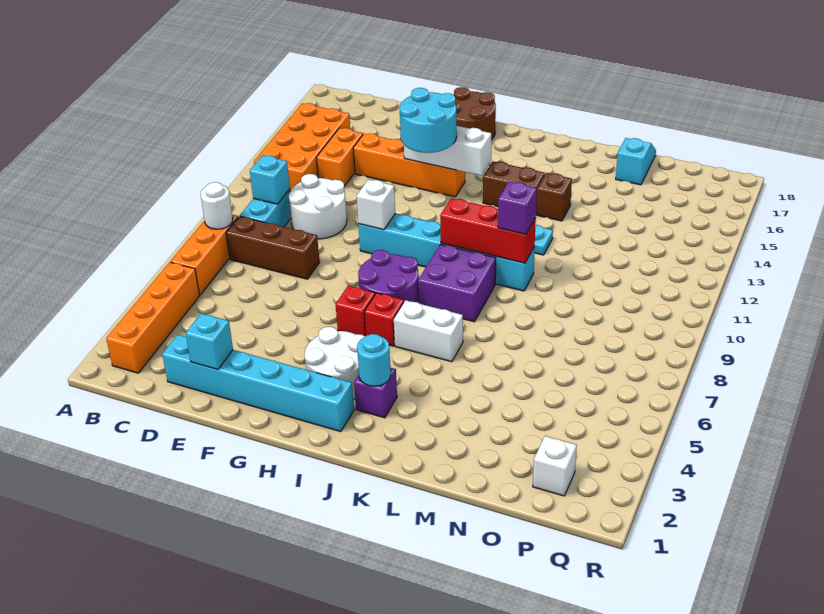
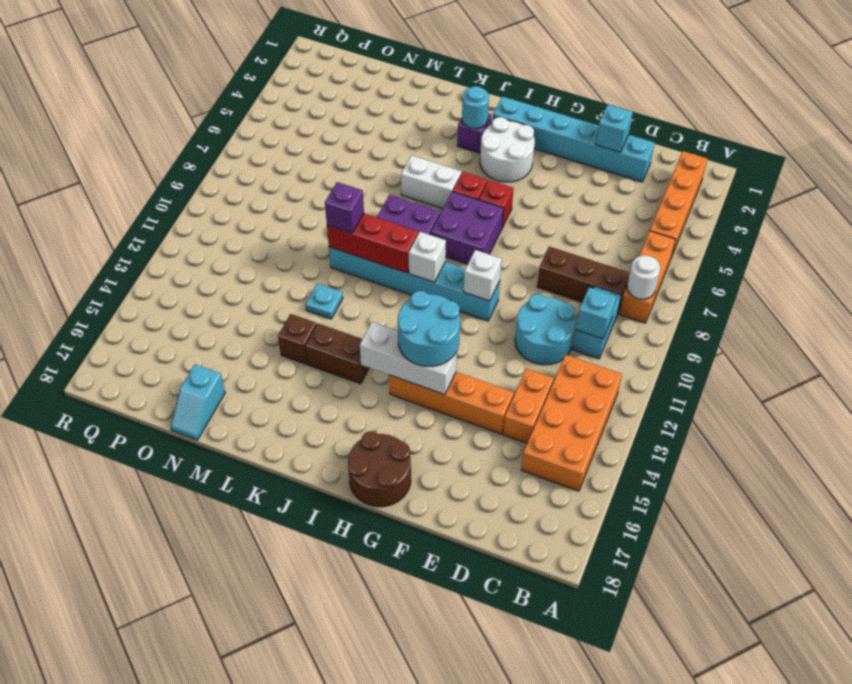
white round brick D10:E11 level 1 -> cyan round brick D10:E11 level 1
purple round brick H7:I8 level 1 -> purple brick H7:I8 level 1
white brick P2 level 1 -> white brick I10 level 2

